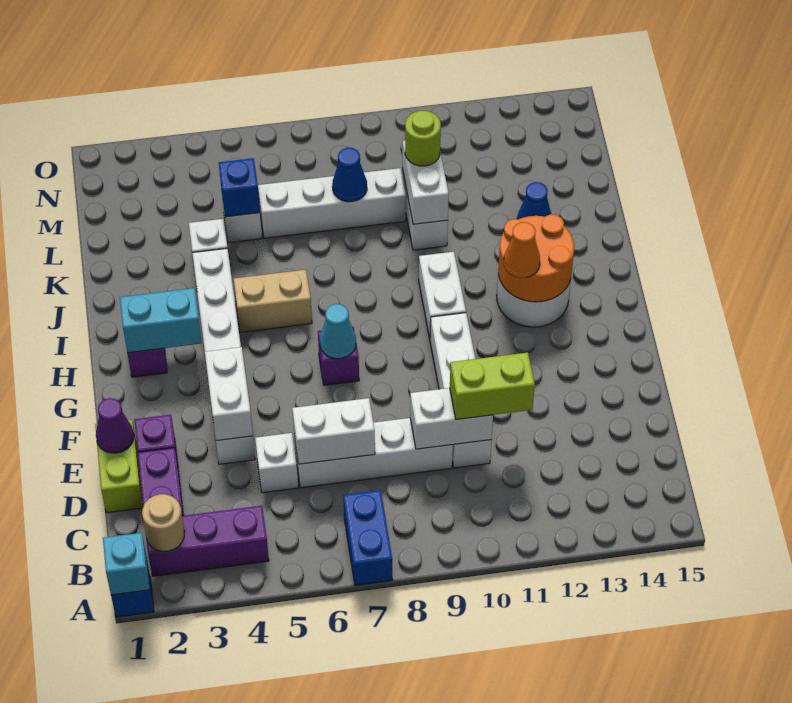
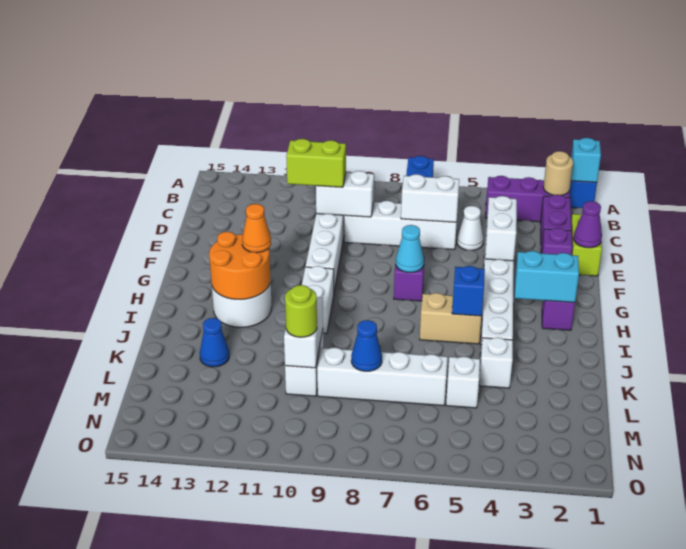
white brick D5 level 1 -> white cone D5 level 1
blue brick L5 level 2 -> blue brick I5 level 2

